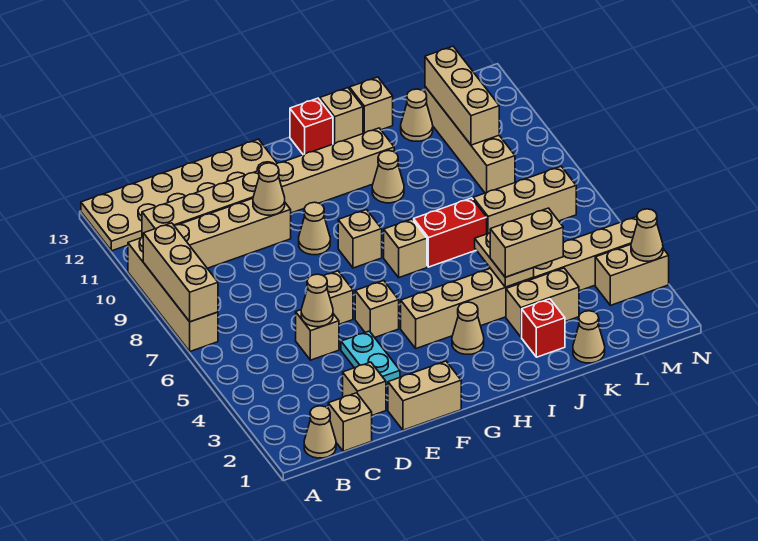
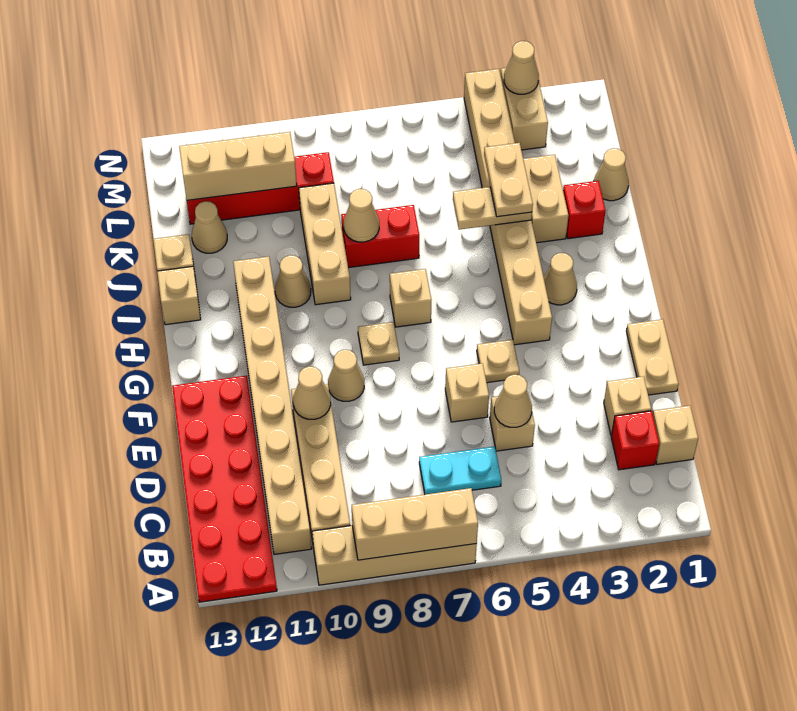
tan plate A12:F13 level 1 -> red plate A12:F13 level 1
tan cone B1 level 1 -> tan cone J8 level 2
tan brick E1:F1 level 1 -> tan plate E1:F1 level 1
cyan plate E3:E4 level 1 -> cyan plate C6:C7 level 1
tan brick F5 level 1 -> tan plate F5 level 1
tan brick G8 level 1 -> tan plate G8 level 1
red brick H13 level 1 -> red brick C2 level 1
red brick I7:J7 level 1 -> red brick J7:J8 level 1
tan brick J4:K4 level 3 -> tan plate J4:K4 level 3
tan brick K7:M7 level 1 -> tan brick I9:K9 level 1
tan brick L9:L12 level 1 -> red brick L9:L12 level 1

